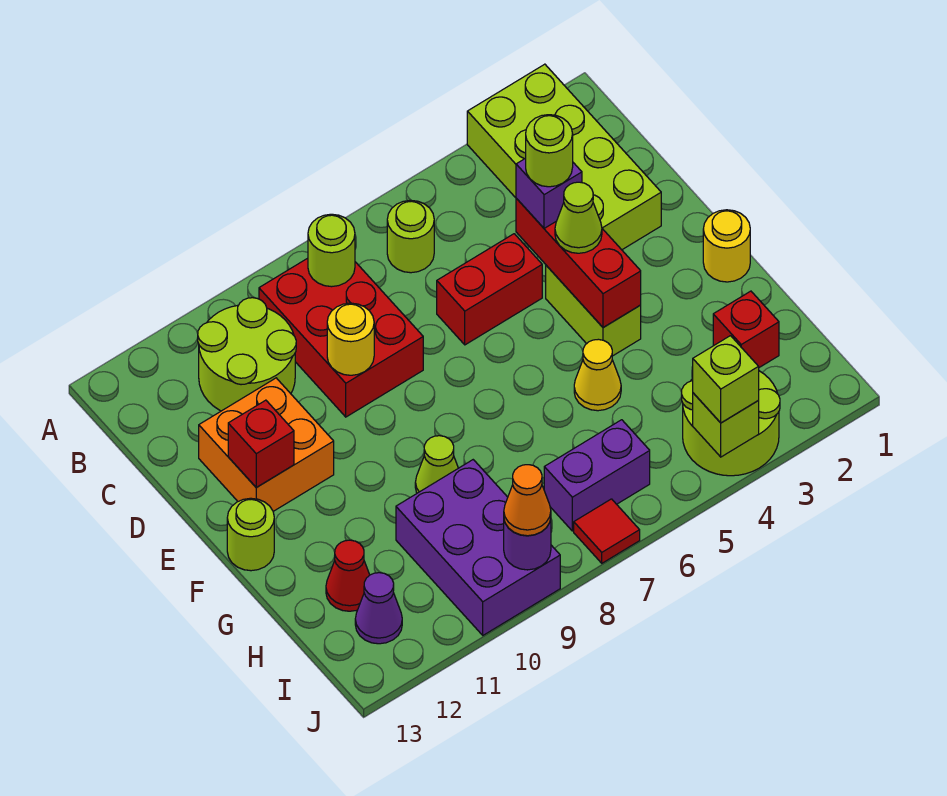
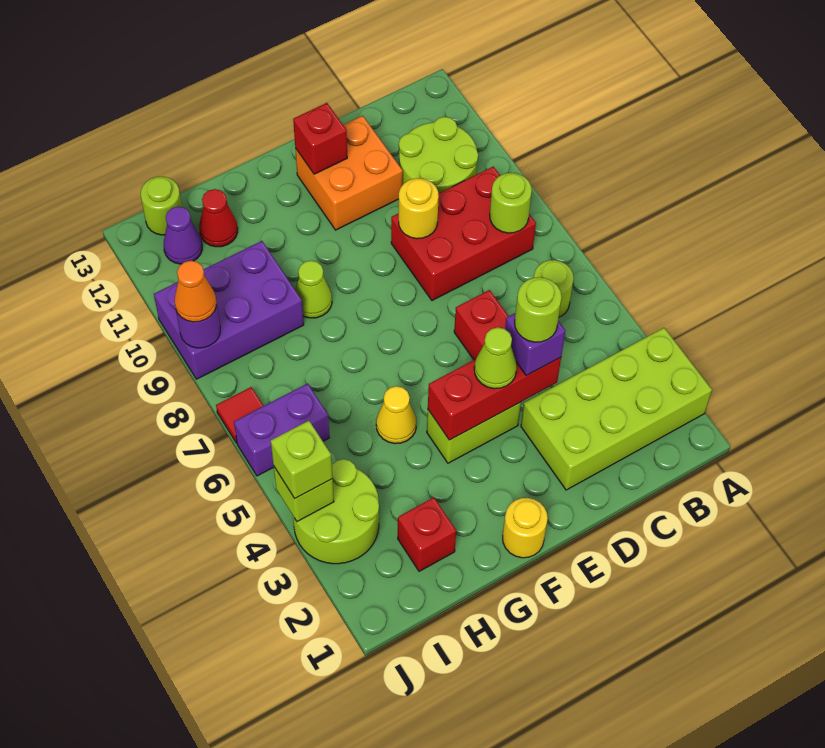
lime round brick F13 level 1 -> lime round brick I13 level 1
purple brick I6:I7 level 1 -> purple brick I6:J6 level 1

